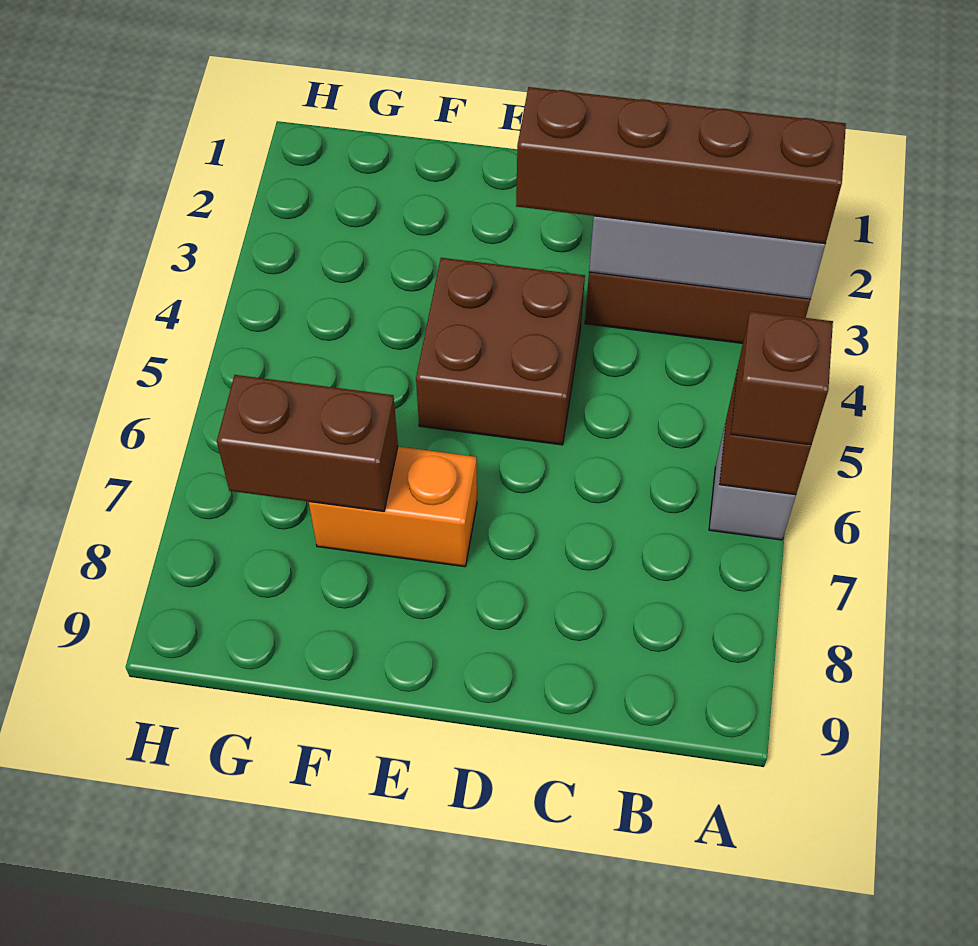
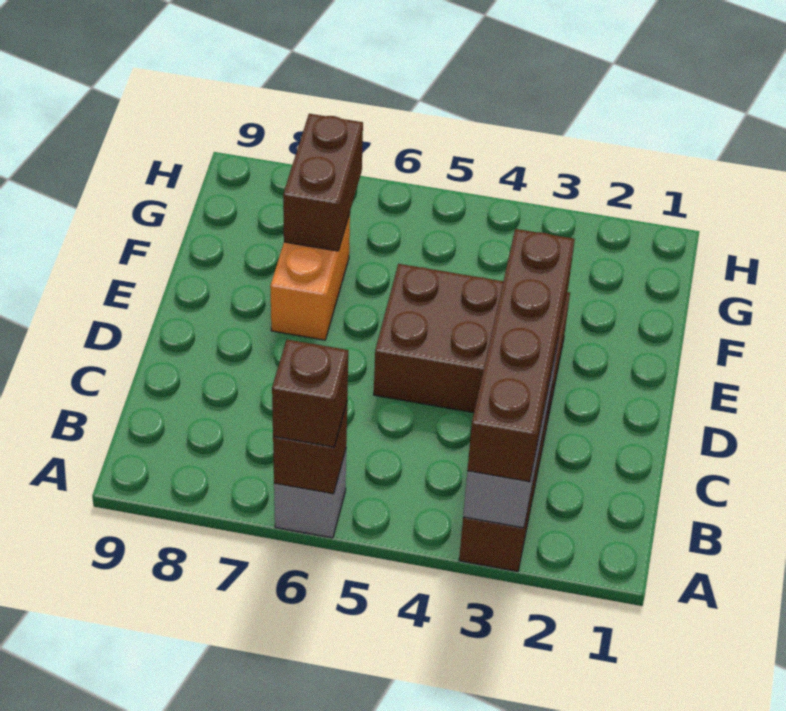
brown brick D4:E5 level 1 -> brown brick D3:E5 level 1

